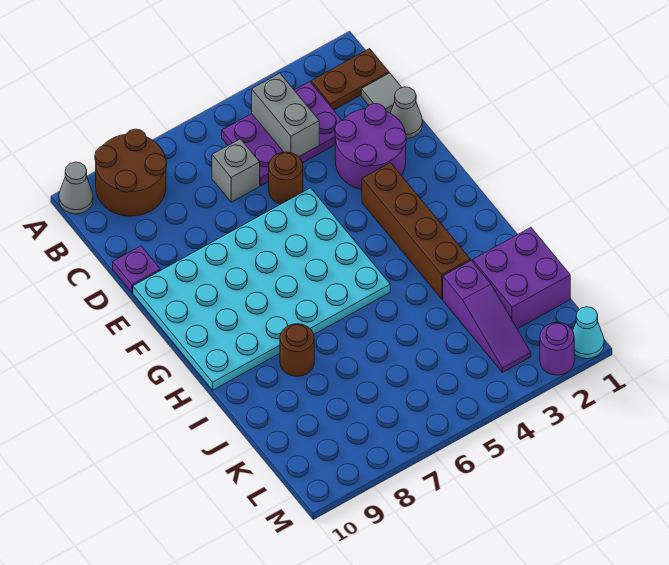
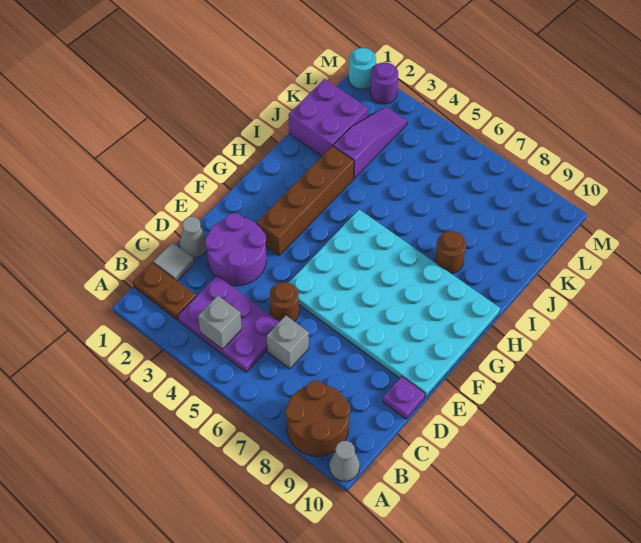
grey brick B4:C4 level 2 -> grey brick B4 level 2
cyan cone M1 level 1 -> cyan round brick M1 level 1

